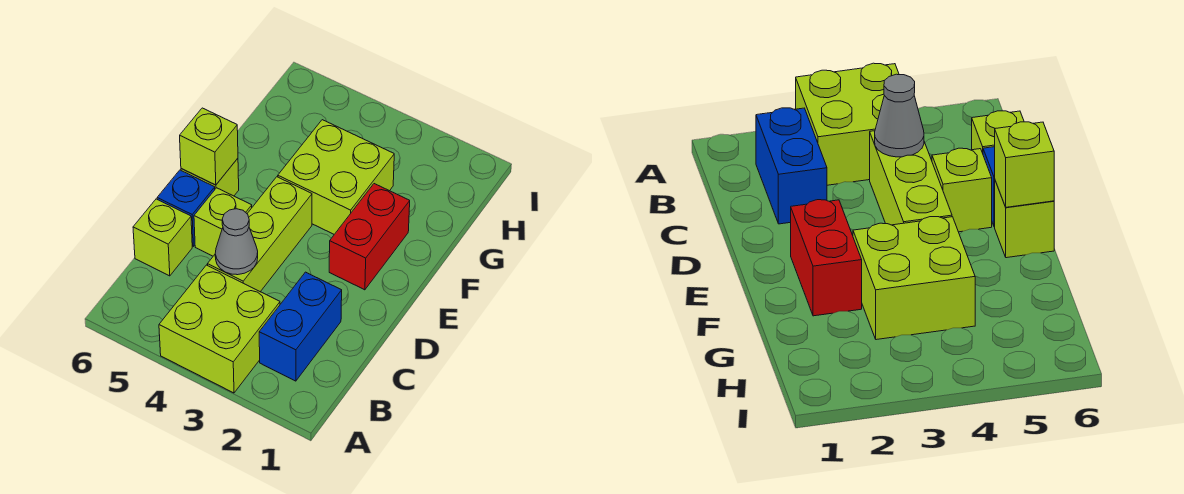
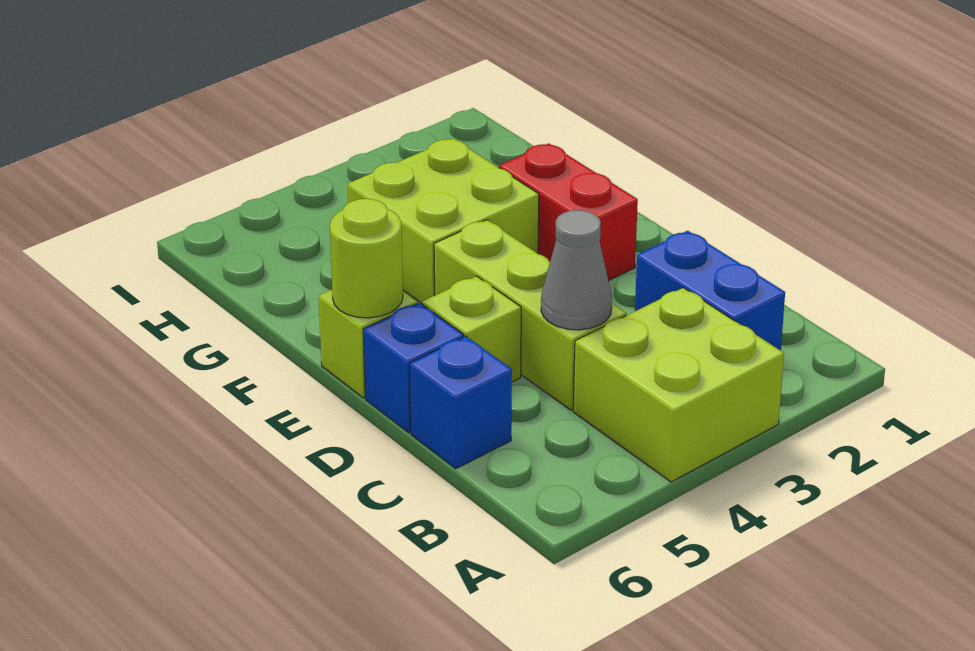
lime brick C6 level 1 -> blue brick C6 level 1
lime brick E6 level 2 -> lime round brick E6 level 2

